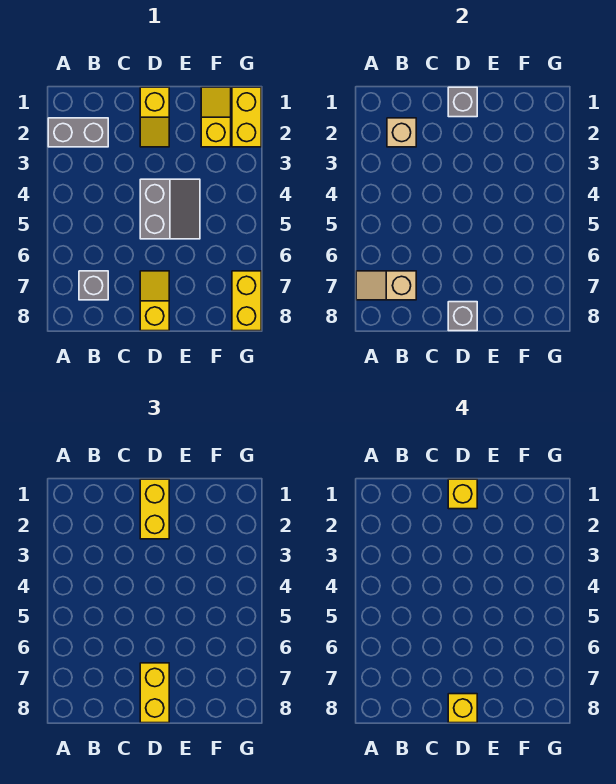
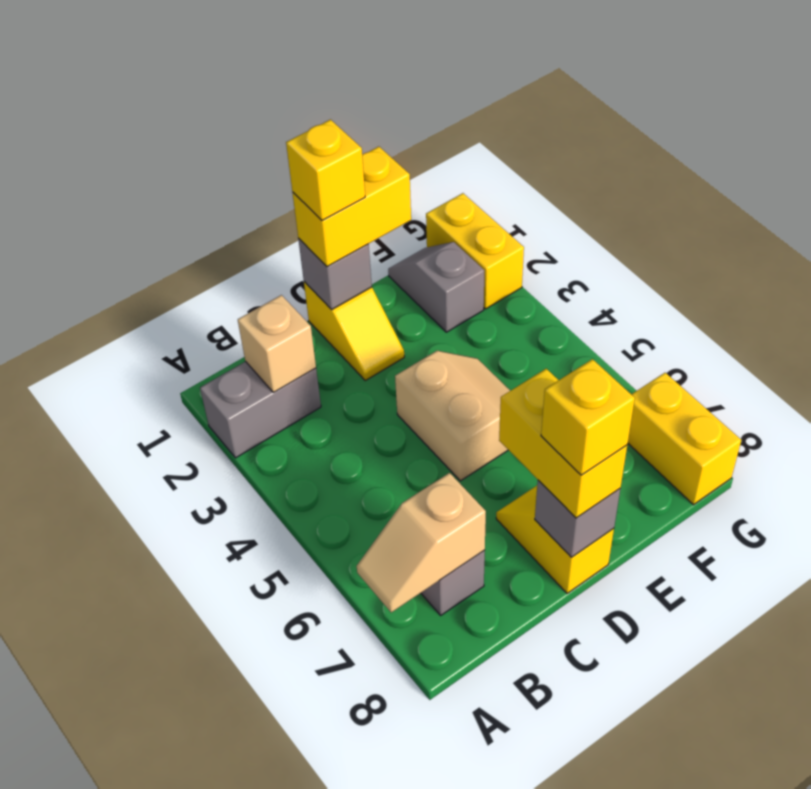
yellow brick D1:D2 level 3 -> yellow brick D1:E1 level 3
grey slope D4:E5 level 1 top D -> tan slope D4:E5 level 1 top D
yellow slope F1:F2 level 1 top 2 -> grey slope F1:F2 level 1 top 2

